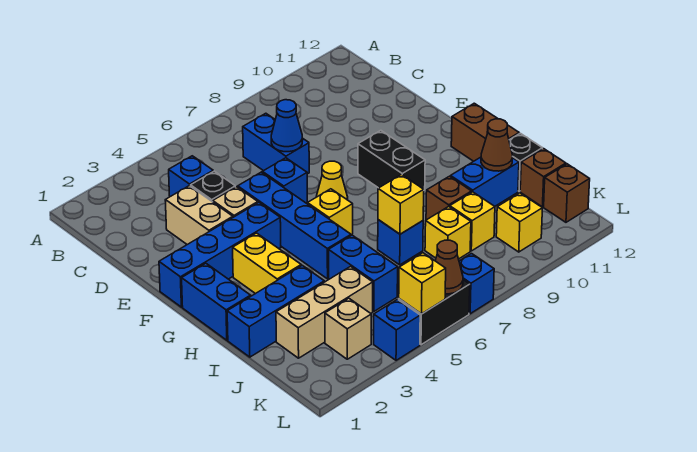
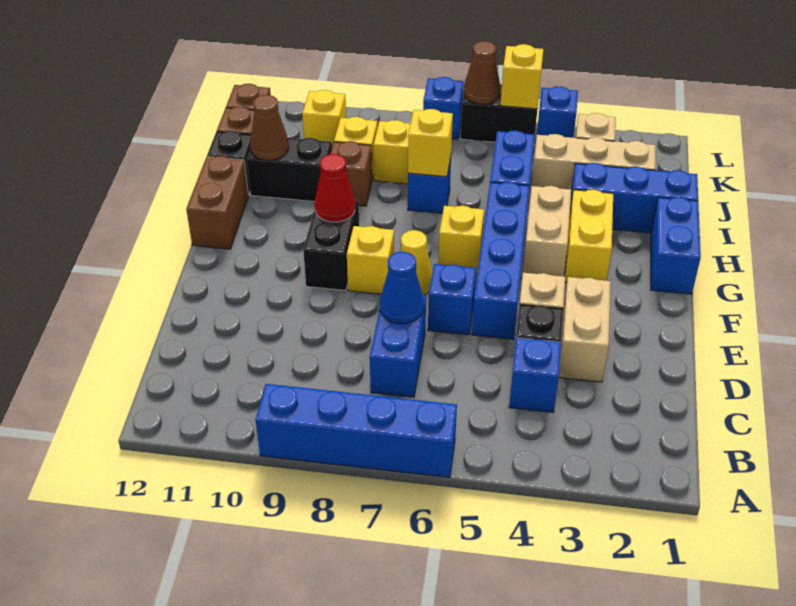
blue brick F1:F4 level 1 -> blue brick A6:A9 level 1
none -> yellow brick F8 level 1
none -> tan brick G4:H4 level 1
none -> red cone G9 level 2
blue brick I10:I11 level 1 -> black brick I10:I11 level 1

